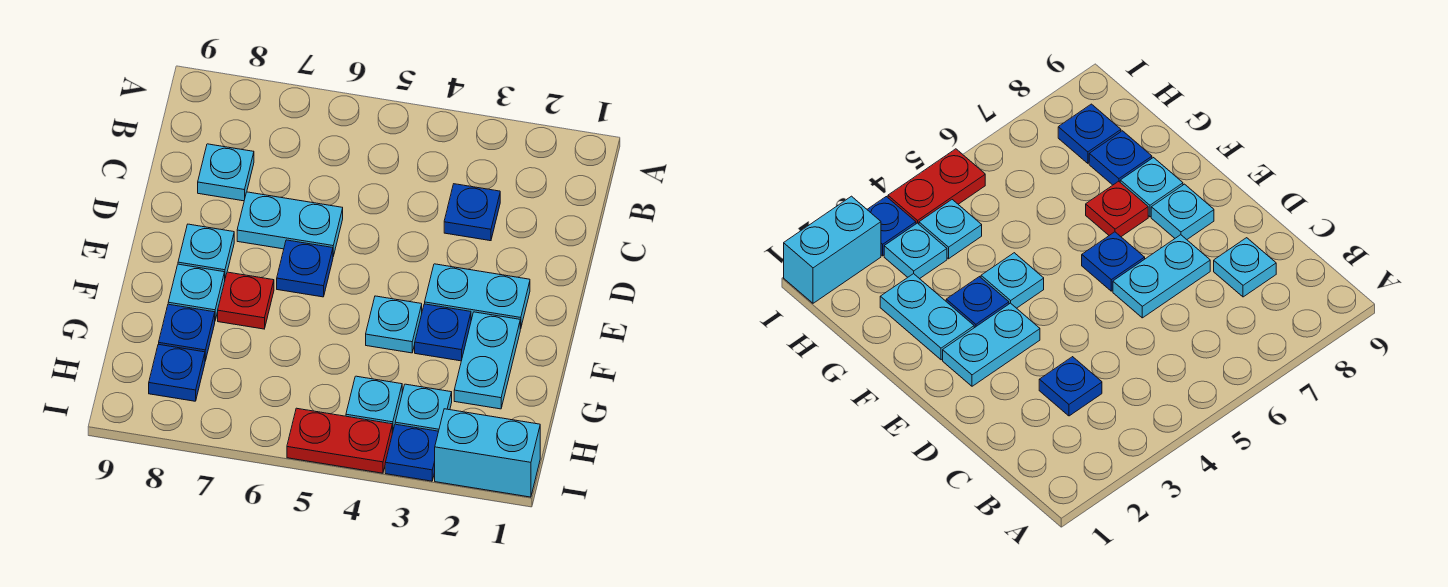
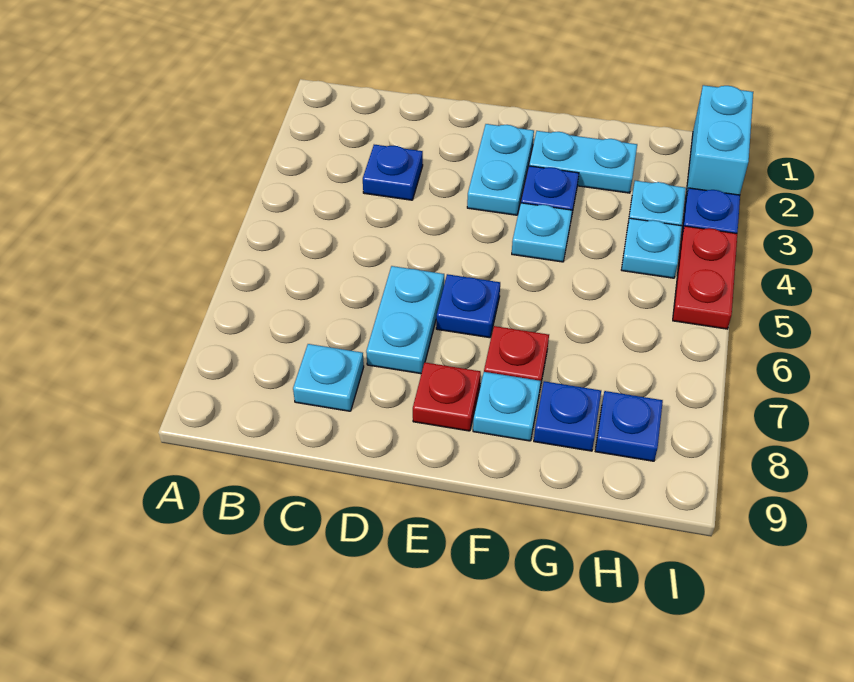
cyan plate E8 level 1 -> red plate E8 level 1

